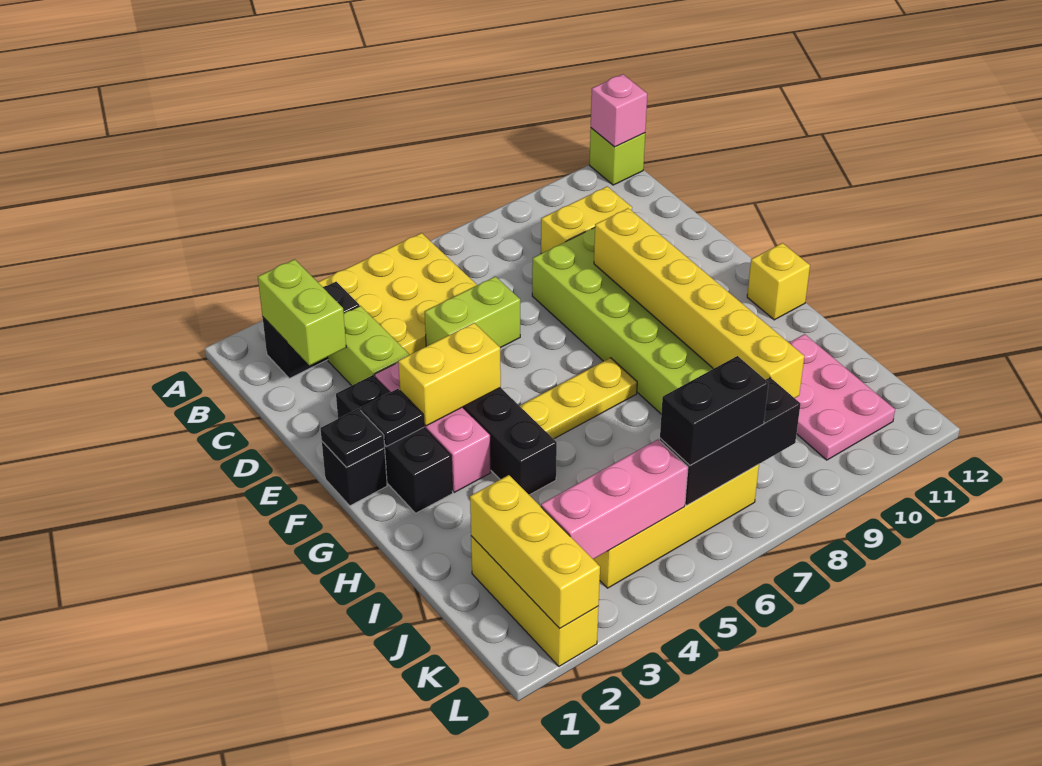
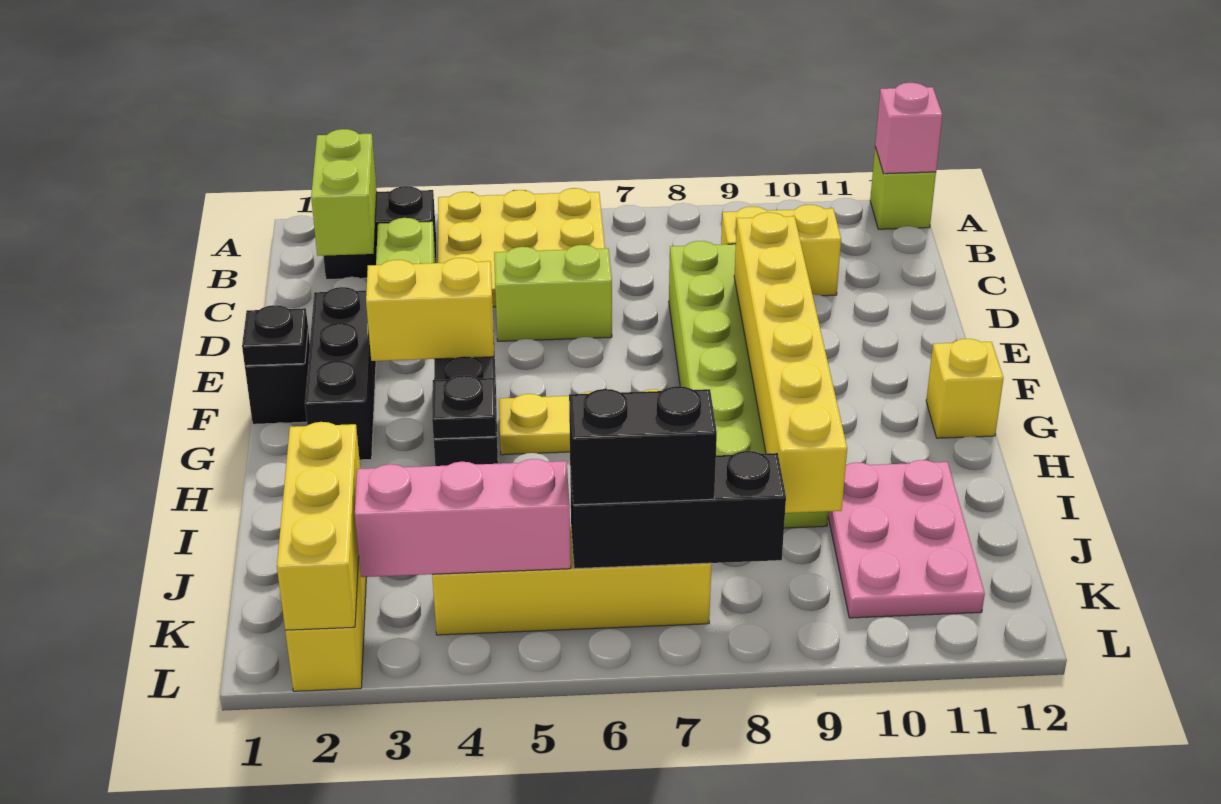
pink brick E3:G3 level 1 -> none
black plate F2 level 2 -> black plate H4 level 2

